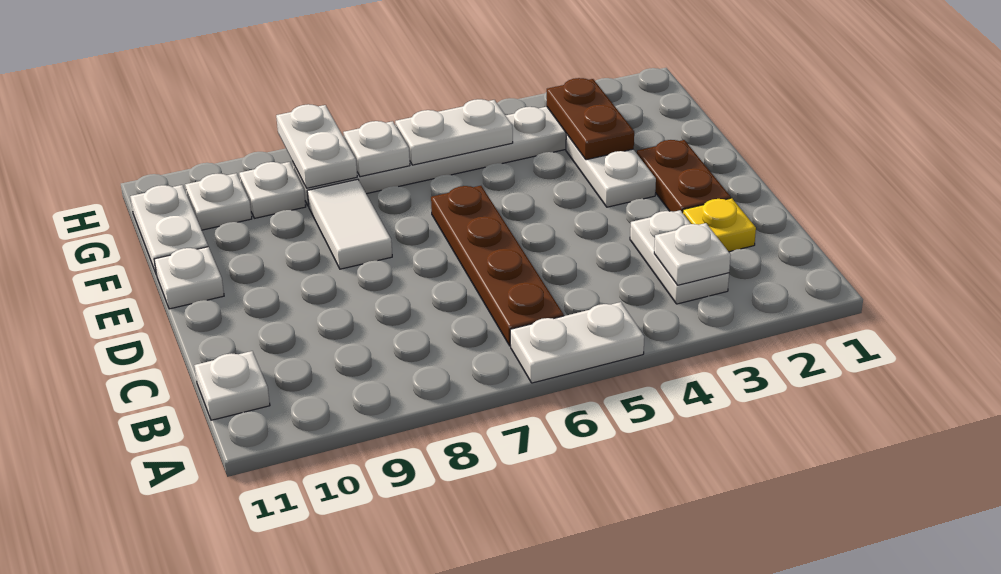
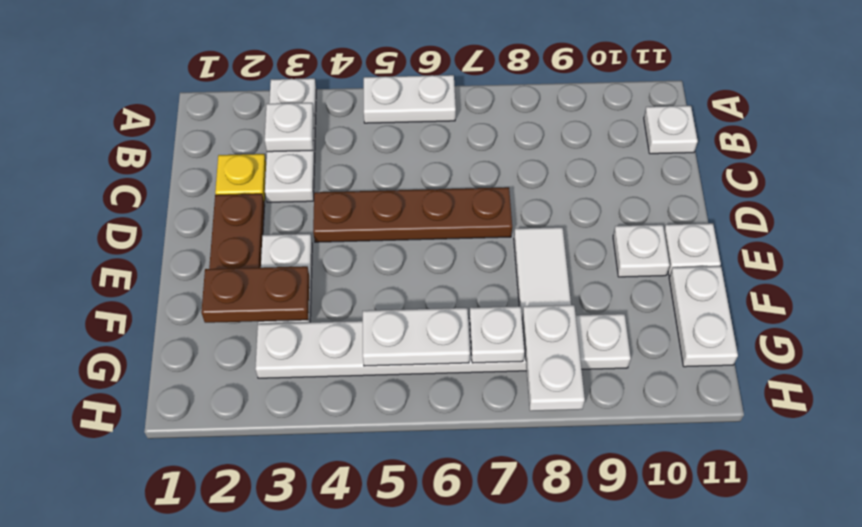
white plate B3:C3 level 1 -> white plate A3:C3 level 1
brown plate B6:E6 level 1 -> brown plate D4:D7 level 1
brown plate F3:G3 level 2 -> brown plate F2:F3 level 2
white plate G10 level 1 -> white plate E10 level 1

